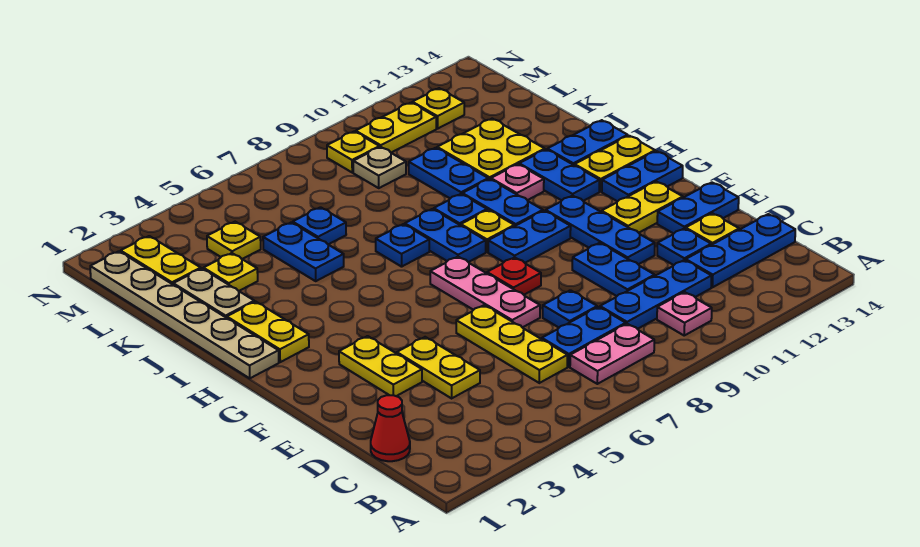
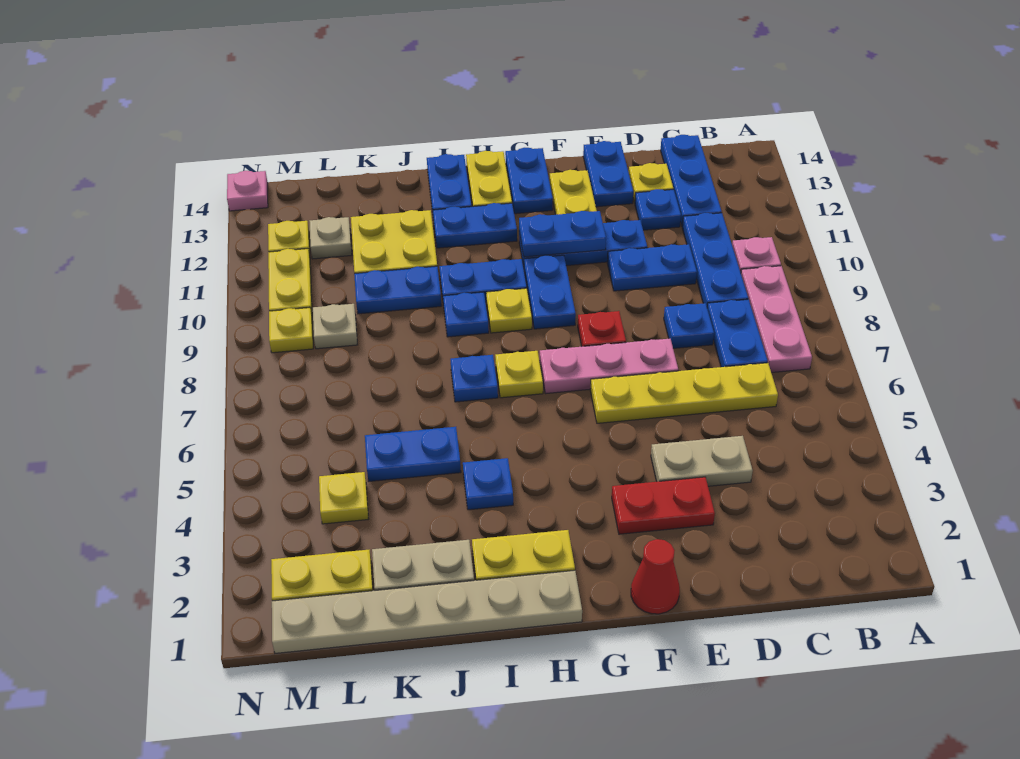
pink plate B7:B8 level 1 -> pink plate B7:B9 level 1
red cone C1 level 1 -> red cone F1 level 1
yellow plate C6:E6 level 1 -> yellow plate C6:F6 level 1
yellow plate D4:E4 level 1 -> tan plate D4:E4 level 1
yellow plate E3:F3 level 1 -> red plate E3:F3 level 1
blue plate H8:I8 level 1 -> blue plate F11:G11 level 2
pink plate I11 level 1 -> pink plate N14 level 1
yellow plate K3 level 1 -> yellow plate H7 level 1
blue plate K6 level 1 -> blue plate I4 level 1
none -> tan plate L12 level 1

